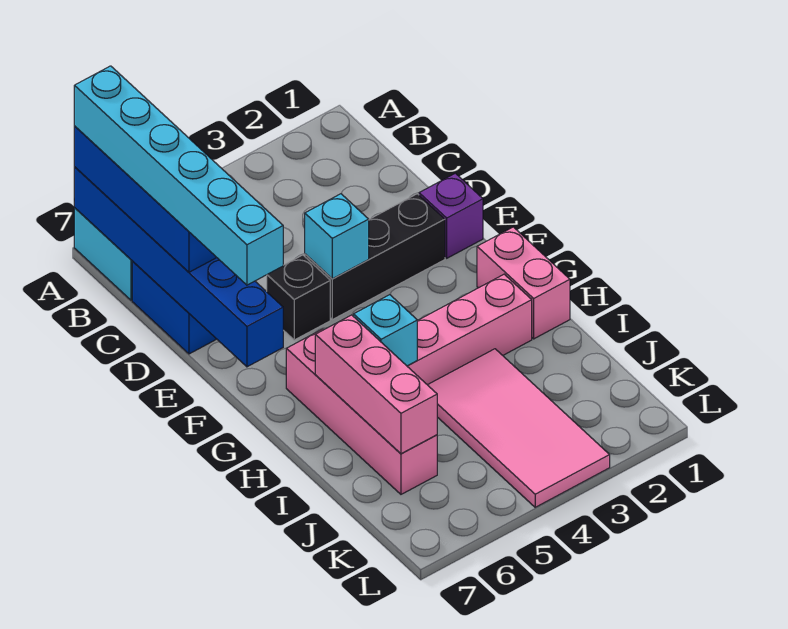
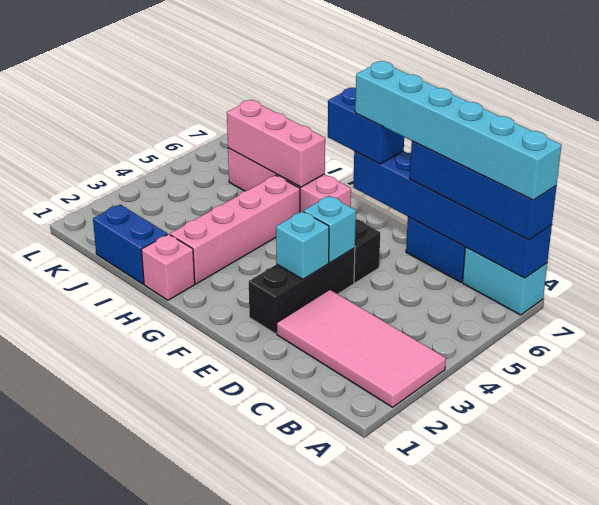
purple brick E1 level 1 -> none
none -> blue brick F7:G7 level 3
pink brick G1:H1 level 1 -> pink brick H1 level 1
cyan brick H5 level 2 -> cyan brick E3 level 2
none -> blue brick I1:J1 level 1
pink tile I3:L4 level 1 -> pink tile A2:D3 level 1

